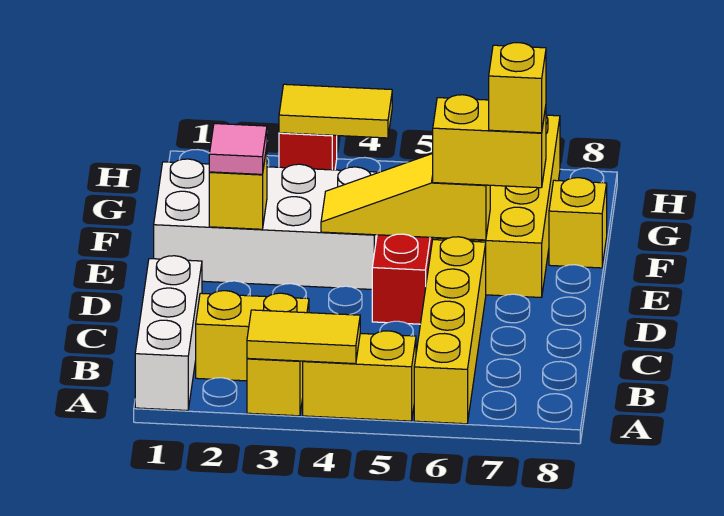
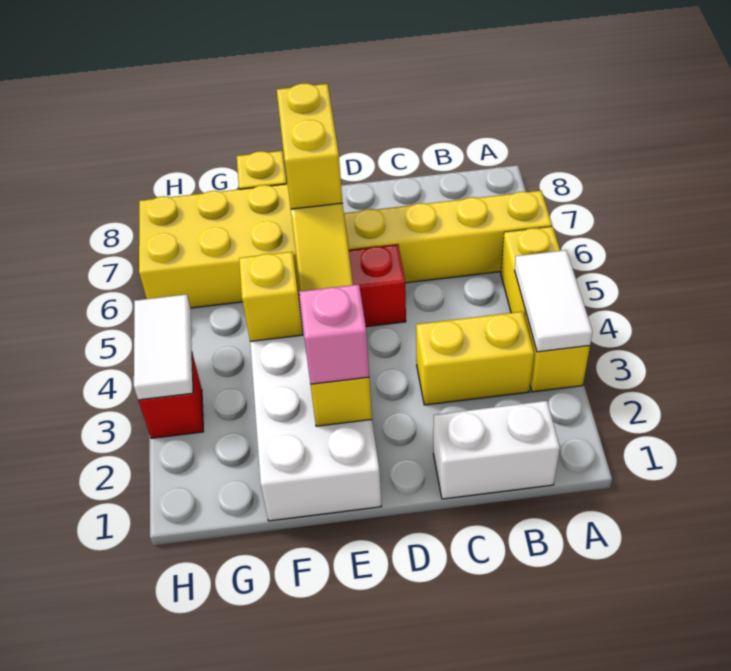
white brick A1:C1 level 1 -> white brick B1:C1 level 1
yellow tile A3:A4 level 2 -> white tile A3:A4 level 2
yellow brick B2:B3 level 1 -> yellow brick B3:C3 level 1
pink tile E2 level 3 -> pink brick E2 level 3
yellow brick E7 level 4 -> yellow brick F4 level 2
yellow tile H3:H4 level 2 -> white tile H3:H4 level 2

